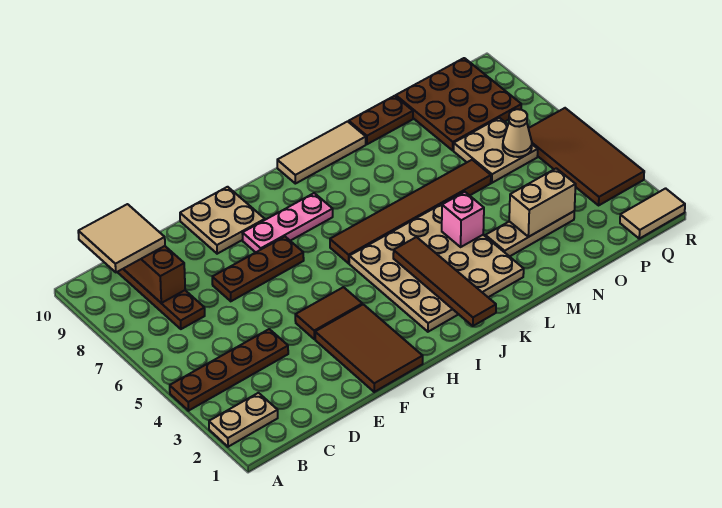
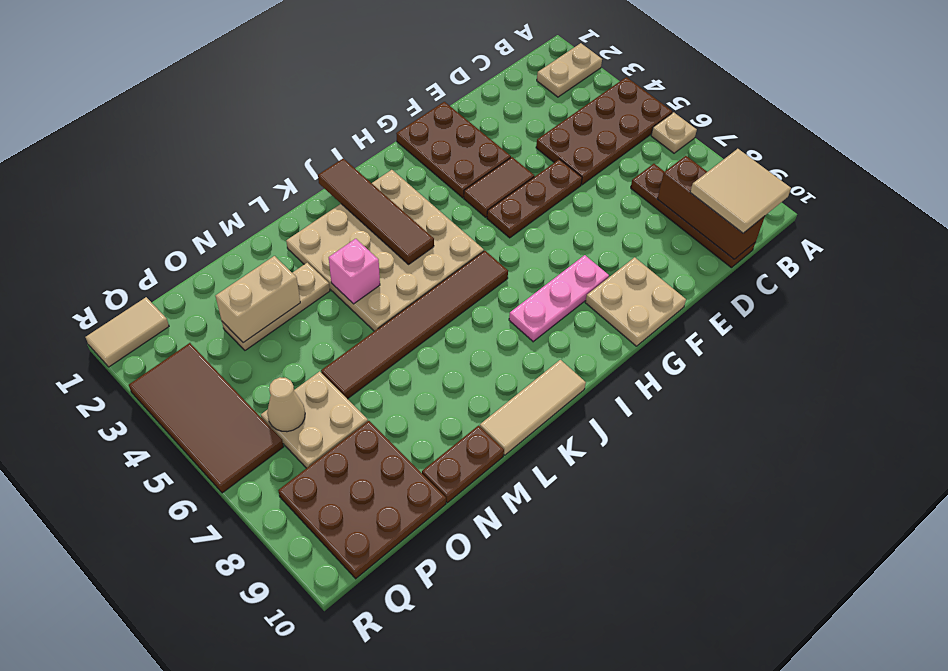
brown plate A4:D4 level 1 -> brown plate A4:D5 level 1
none -> tan plate A6 level 1
brown plate E7:G7 level 1 -> brown plate E5:G5 level 1
brown tile F1:G3 level 1 -> brown plate F1:G3 level 1

